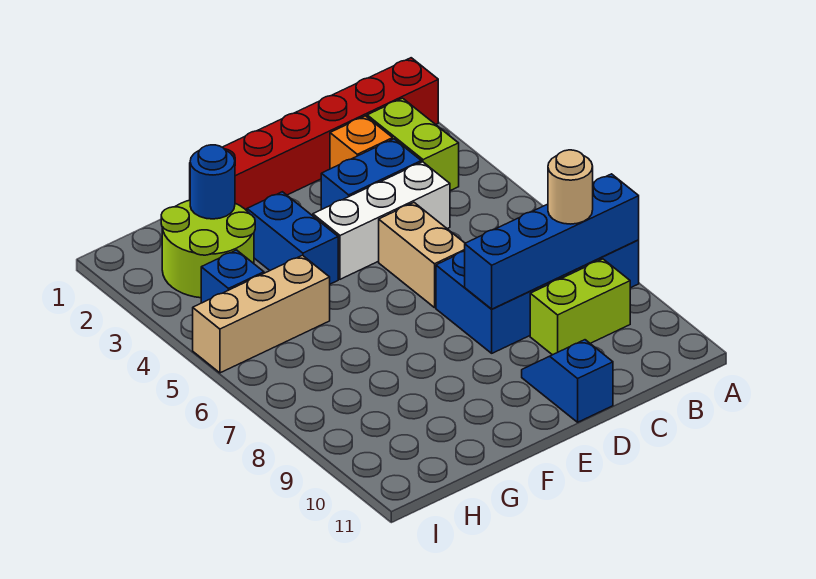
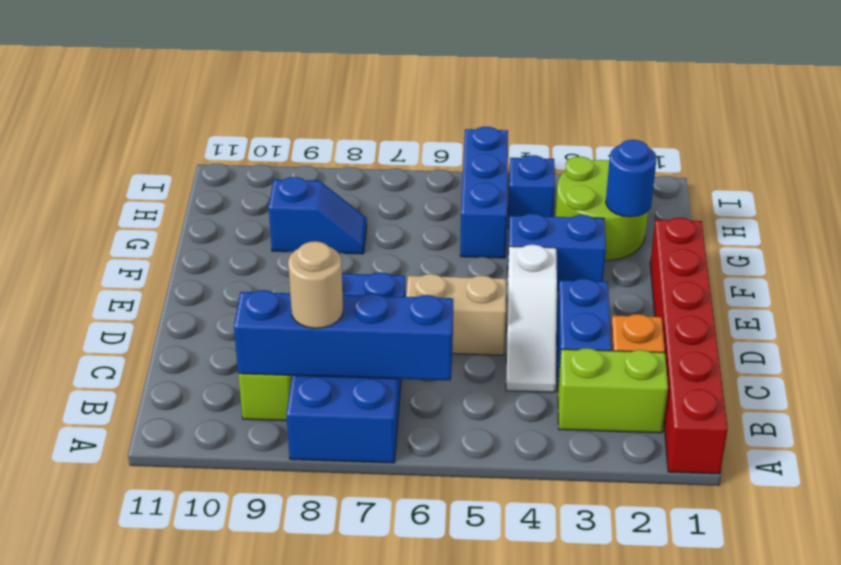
blue brick A8:D8 level 2 -> blue brick B6:B9 level 2
white brick C4:E4 level 1 -> white slope C4:E4 level 1 top E
blue slope D10:D11 level 1 top 11 -> blue slope G8:G9 level 1 top 9
tan brick G5:I5 level 1 -> blue brick G5:I5 level 1

